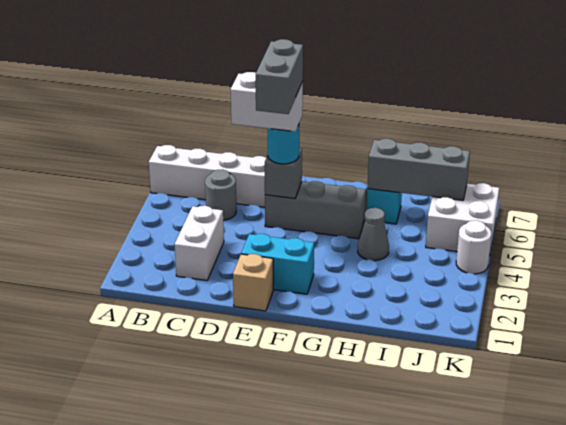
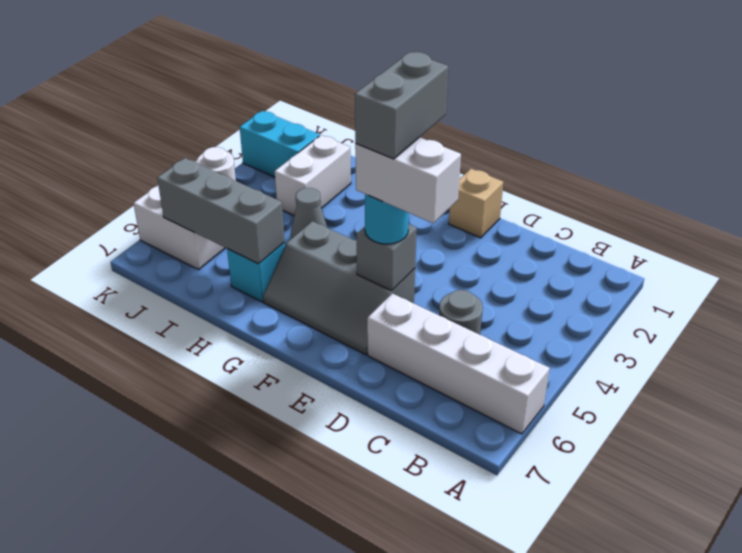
white brick C2:C3 level 1 -> white brick I2:I3 level 1
cyan brick E2:F2 level 1 -> cyan brick J2:K2 level 1

